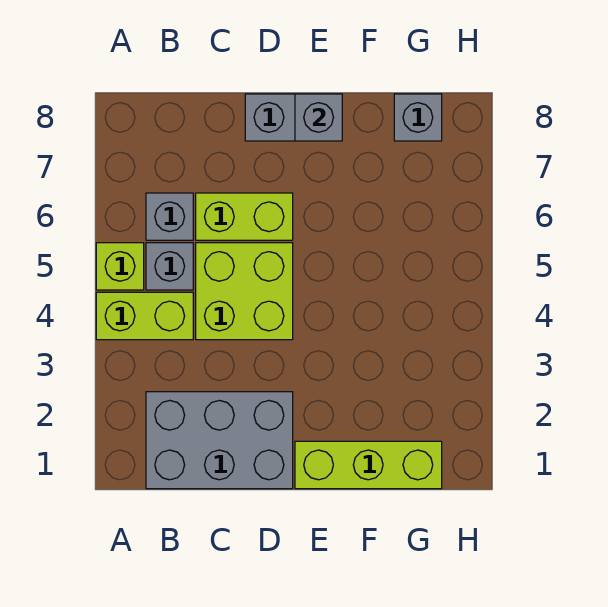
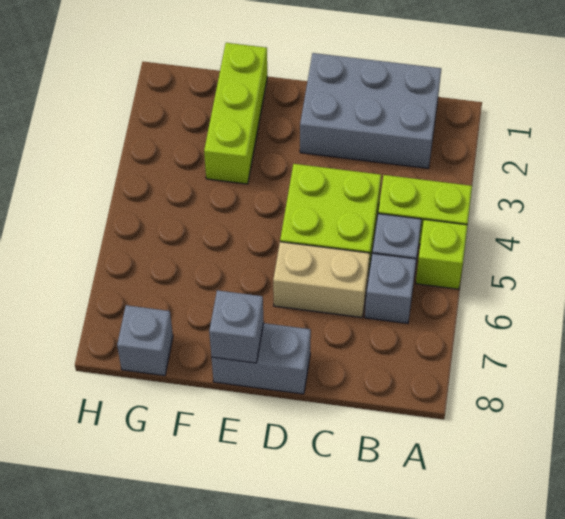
lime brick C6:D6 level 1 -> tan brick C6:D6 level 1
lime brick E1:G1 level 1 -> lime brick F1:F3 level 1

